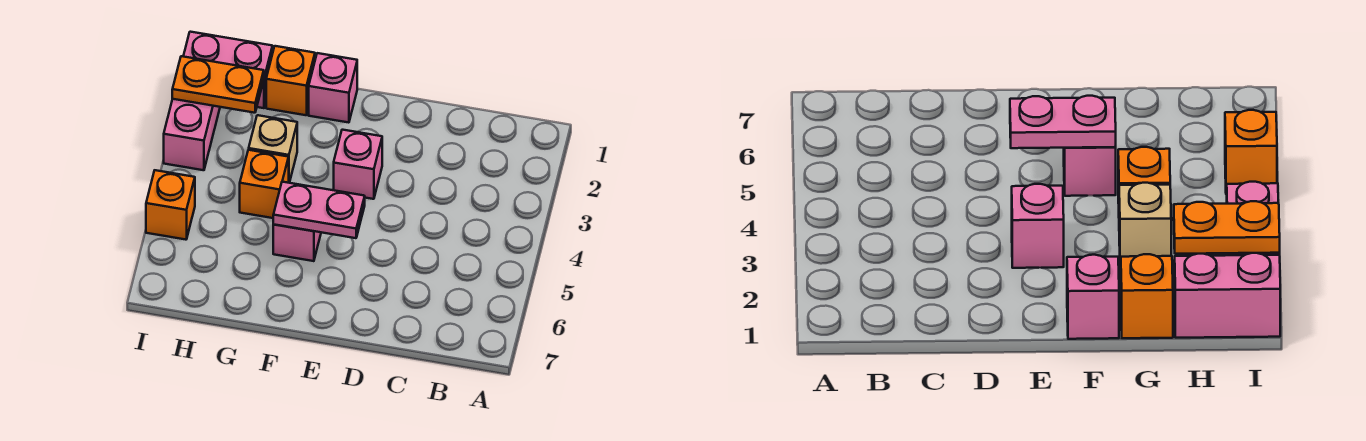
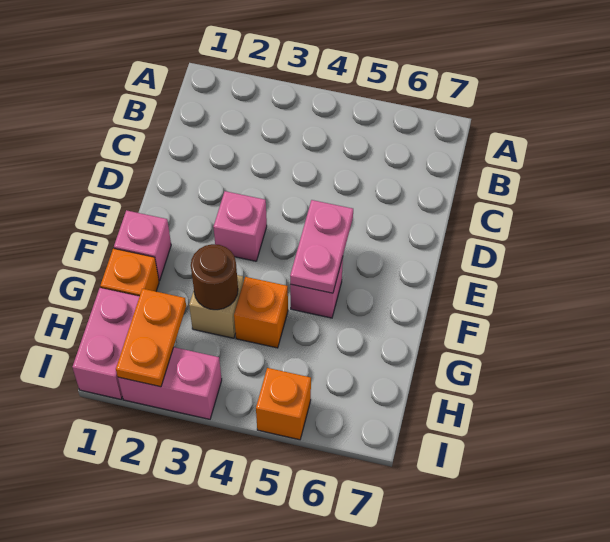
none -> brown round brick G3 level 2

